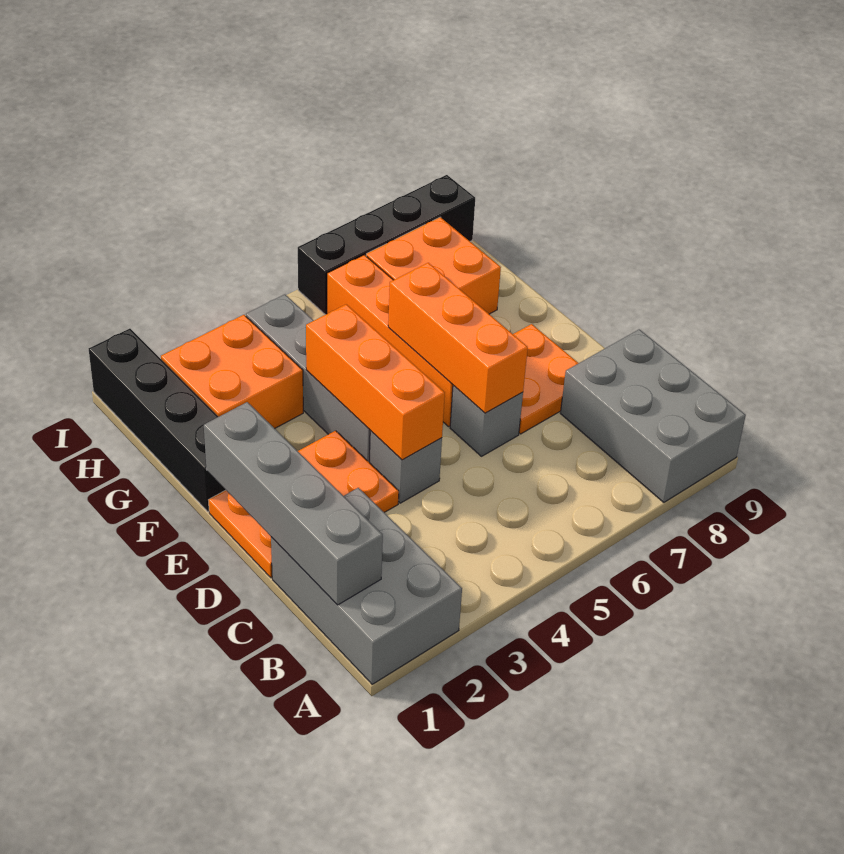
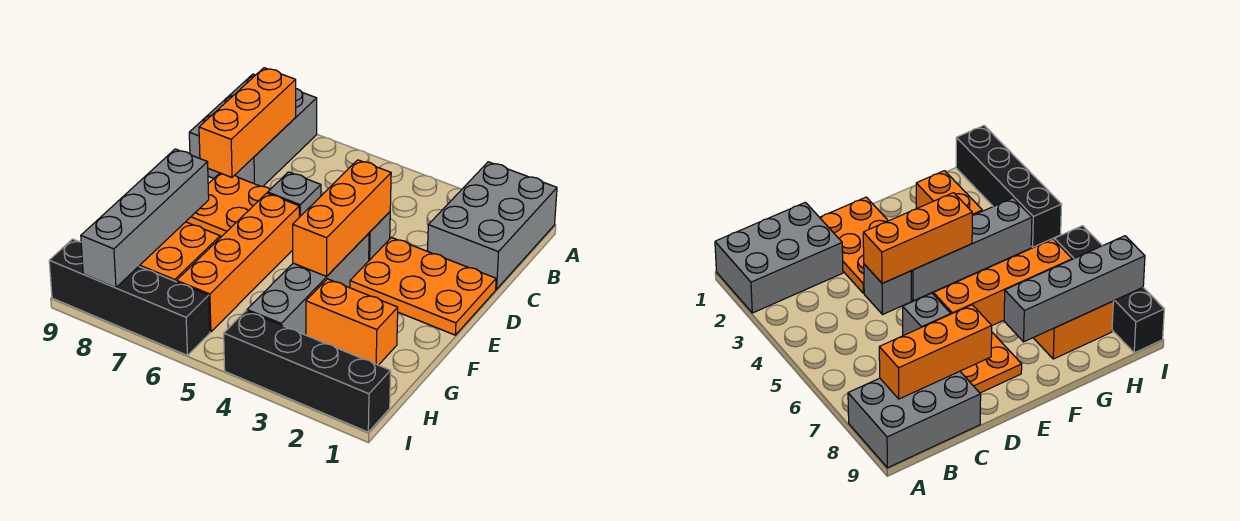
grey brick B1:E1 level 2 -> grey brick F8:I8 level 2
orange brick D6:F6 level 2 -> orange brick B8:D8 level 2
black brick F1:I1 level 1 -> black brick I1:I4 level 1
orange brick G2:H3 level 1 -> orange brick G2:G3 level 1

